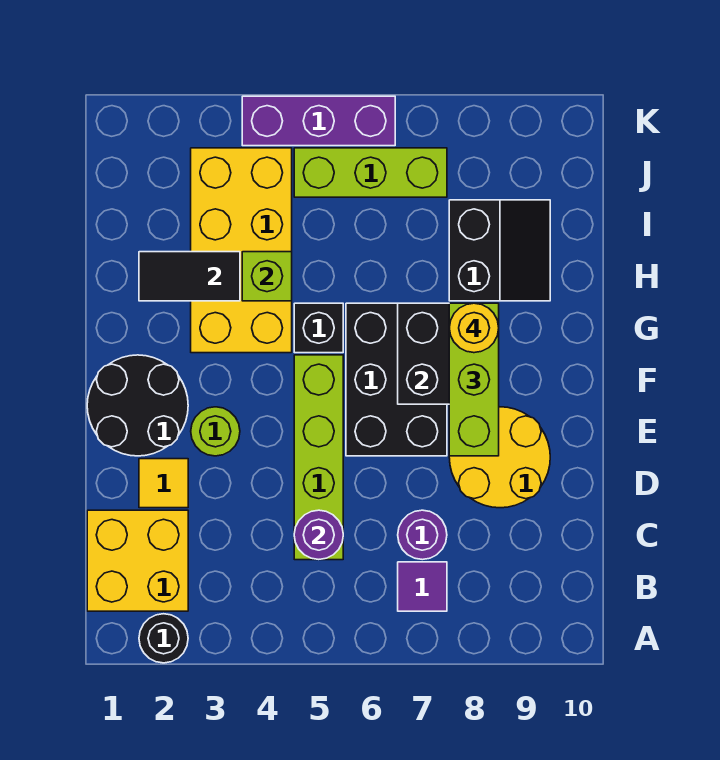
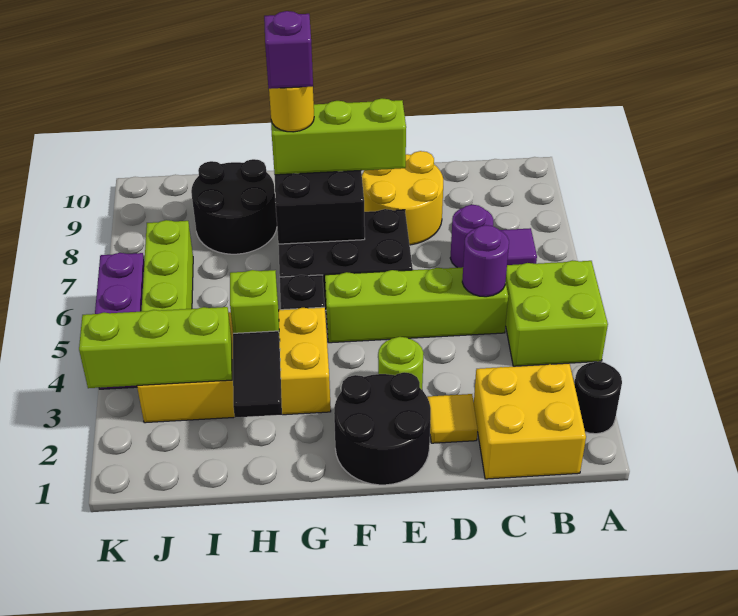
none -> lime brick A4:B5 level 1
none -> purple brick G8 level 5
black slope H8:I9 level 1 top 8 -> black round brick H8:I9 level 1
none -> lime brick I3:K3 level 2

